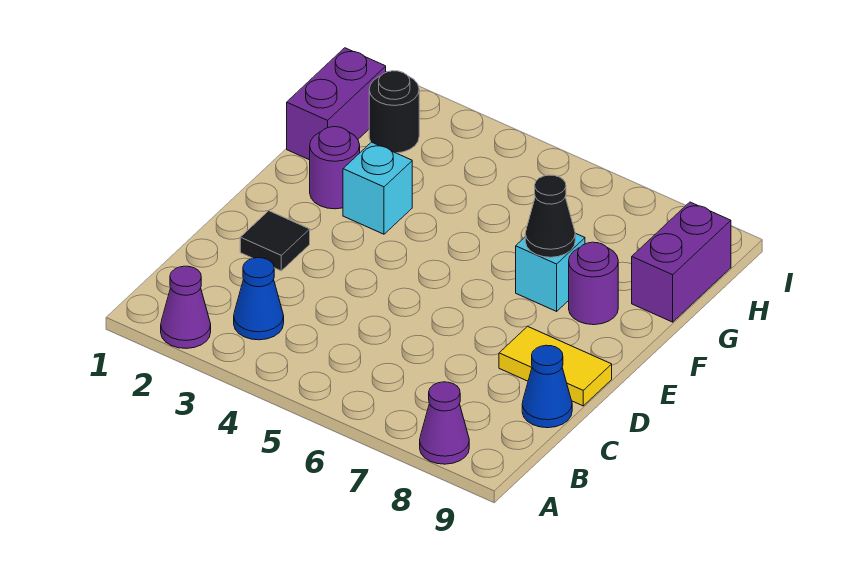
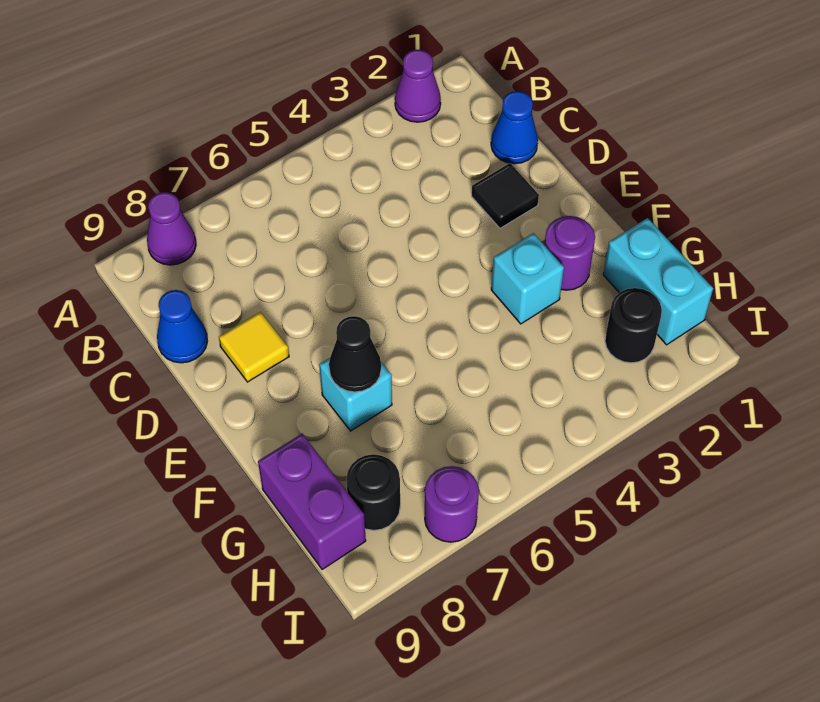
blue cone B3 level 1 -> blue cone C1 level 1
yellow tile D8:D9 level 1 -> yellow tile D8 level 1
purple round brick F8 level 1 -> purple round brick I7 level 1
purple brick G1:H1 level 1 -> cyan brick G1:H1 level 1
none -> black round brick H8 level 1

